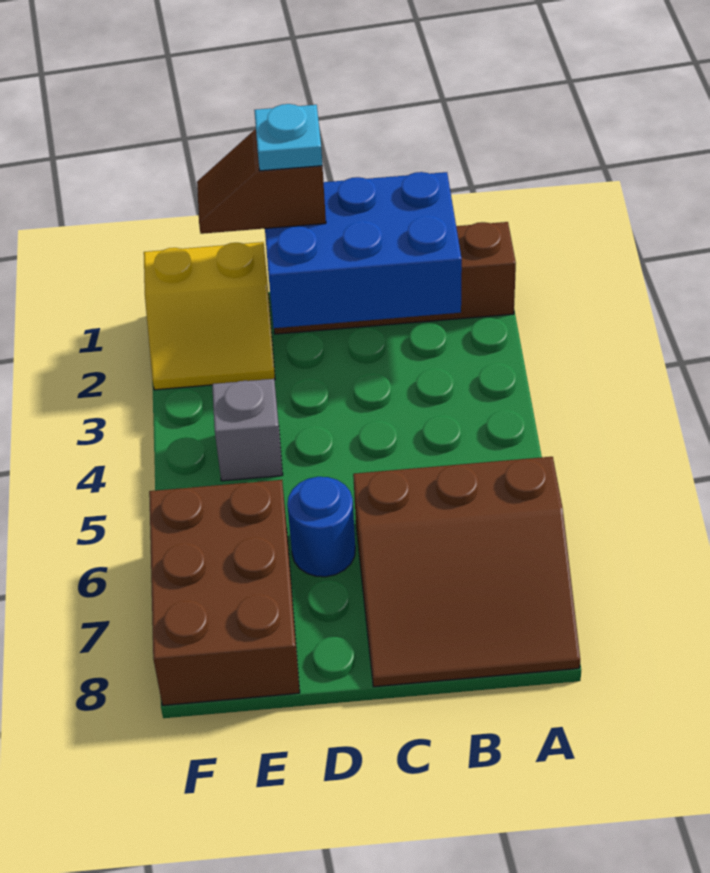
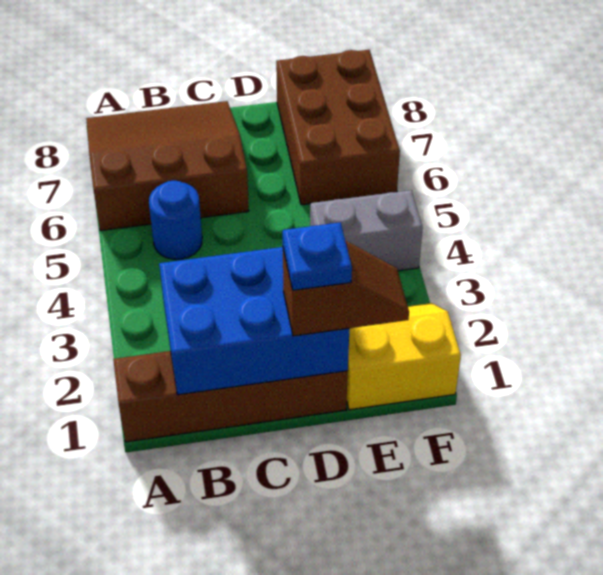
cyan plate D1 level 4 -> blue plate D1 level 4
blue round brick D6 level 1 -> blue round brick B5 level 1
grey brick E4 level 1 -> grey brick E4:F4 level 1

